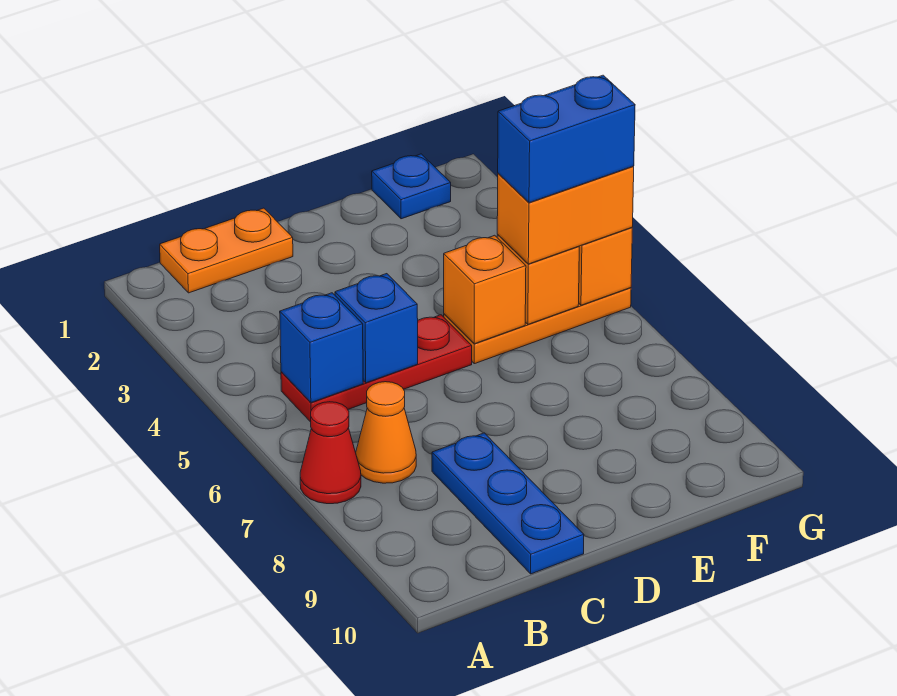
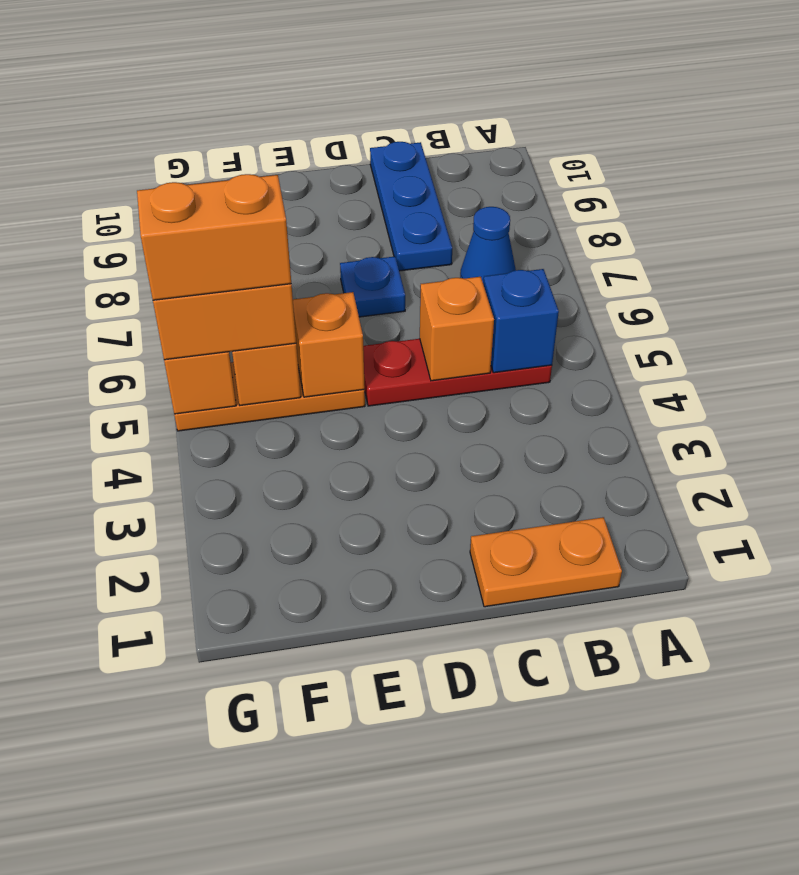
red cone A7 level 1 -> none
orange cone B7 level 1 -> blue cone B7 level 1
blue brick C5 level 2 -> orange brick C5 level 2
blue plate F1 level 1 -> blue plate D7 level 1
blue brick F5:G5 level 4 -> orange brick F5:G5 level 4

